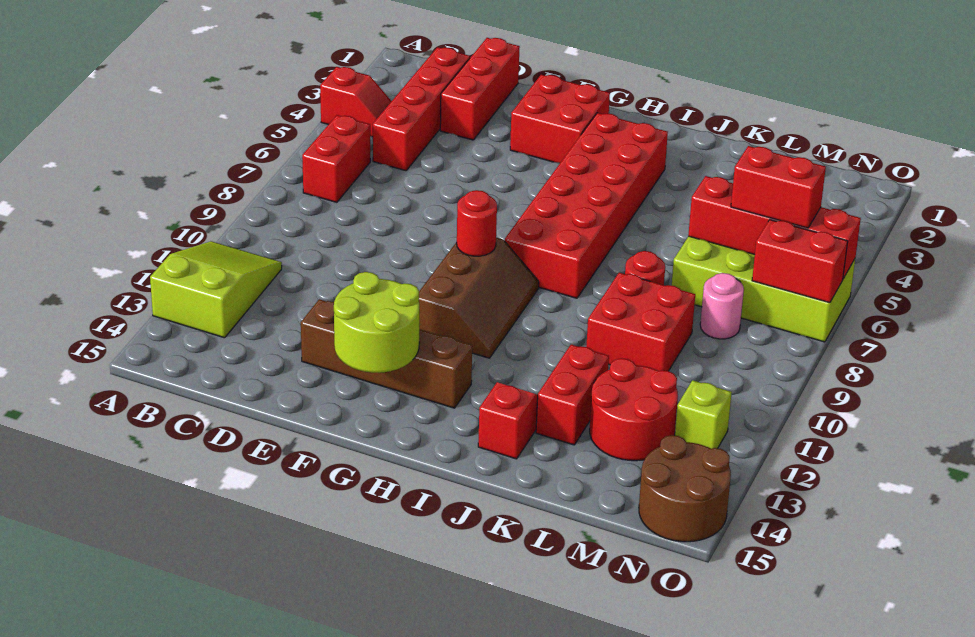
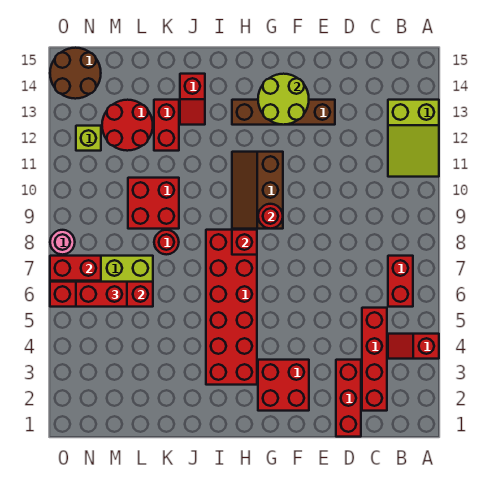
none -> red brick H8 level 2
pink round brick M8 level 1 -> pink round brick O8 level 1

